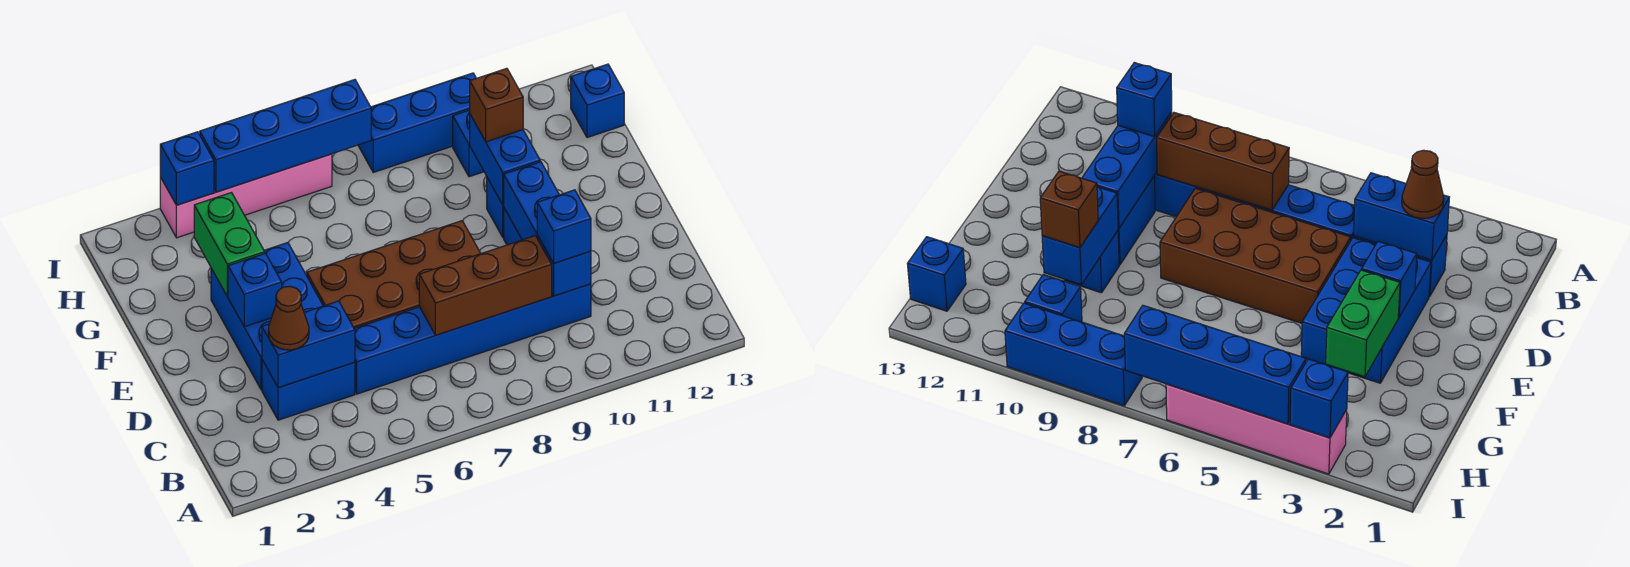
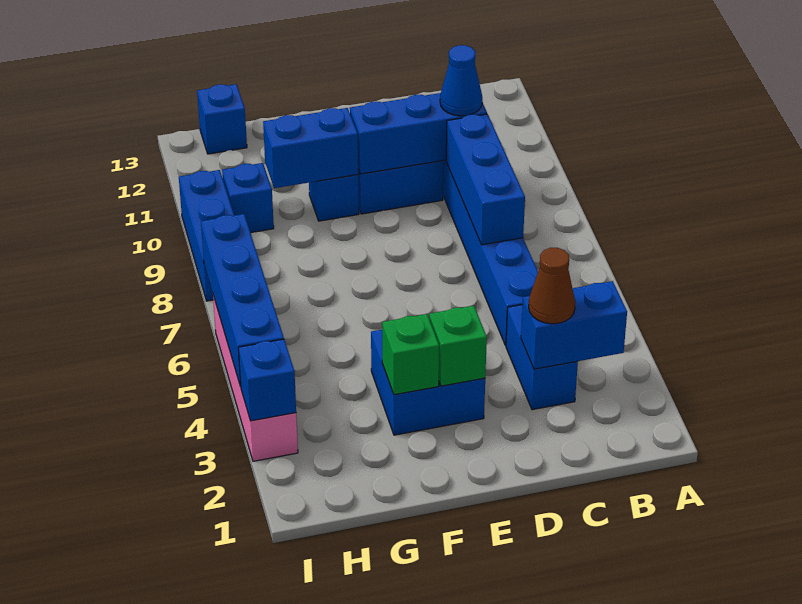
blue brick C3:C4 level 2 -> blue brick B3:C3 level 2
brown brick C7:C9 level 2 -> blue brick C7:C9 level 2
blue brick C10 level 3 -> blue cone C10 level 3
blue brick D3:F4 level 1 -> blue brick E3:F4 level 1
brown brick D5:E8 level 1 -> none
blue brick E3 level 2 -> green brick E3 level 2
green brick F3:G3 level 2 -> green brick F3 level 2
brown brick G10 level 3 -> none

